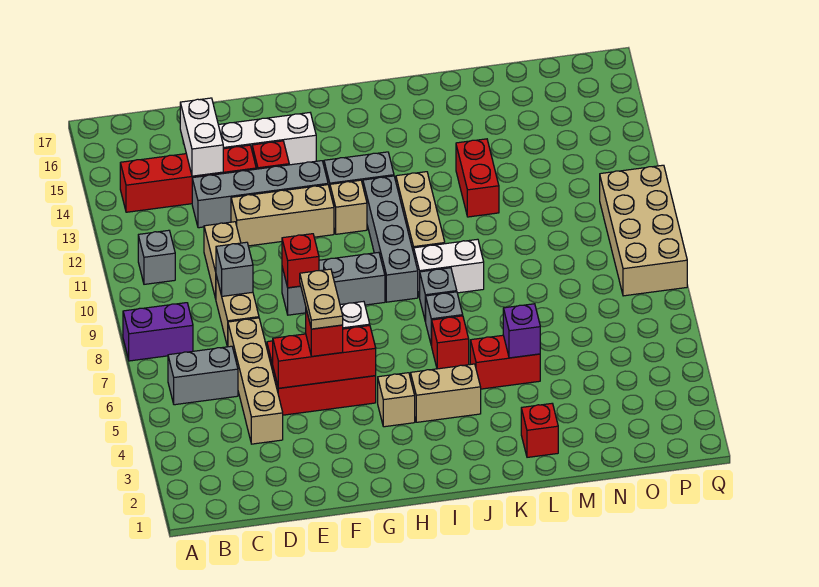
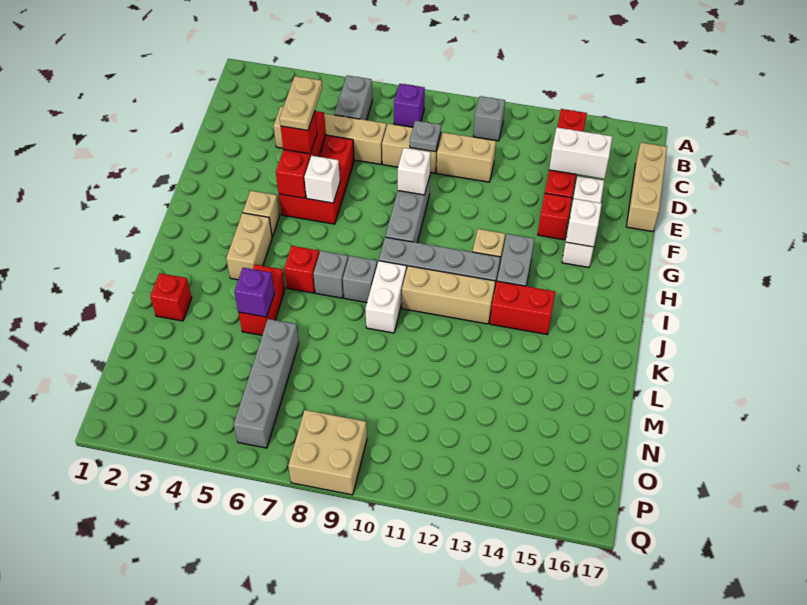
purple brick A8:B8 level 1 -> purple brick B8 level 1
grey brick D9 level 2 -> grey plate D9 level 2
grey brick D13:G13 level 1 -> grey brick M6:P6 level 1
tan brick E12:G12 level 1 -> tan brick C17:E17 level 1
tan plate F5:F6 level 4 -> tan plate E5:F5 level 4
red brick F9 level 2 -> white brick F9 level 2
none -> white brick G15 level 2
red brick L12:L13 level 1 -> red brick J13:J14 level 1
tan brick P8:Q11 level 1 -> tan brick P8:Q9 level 1

